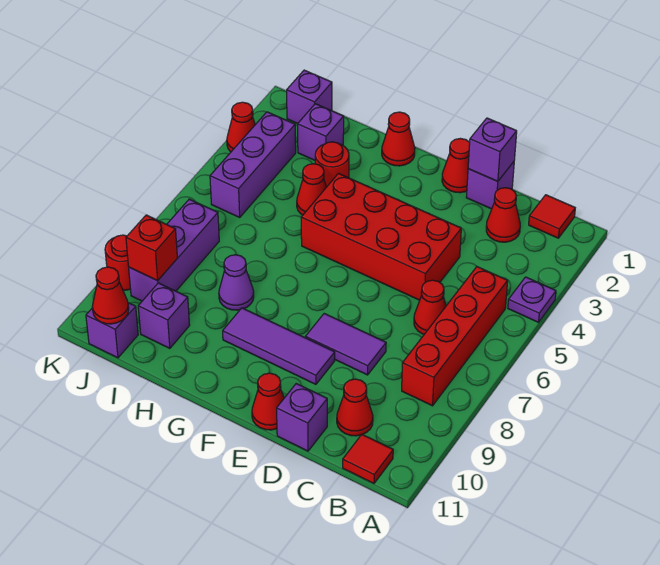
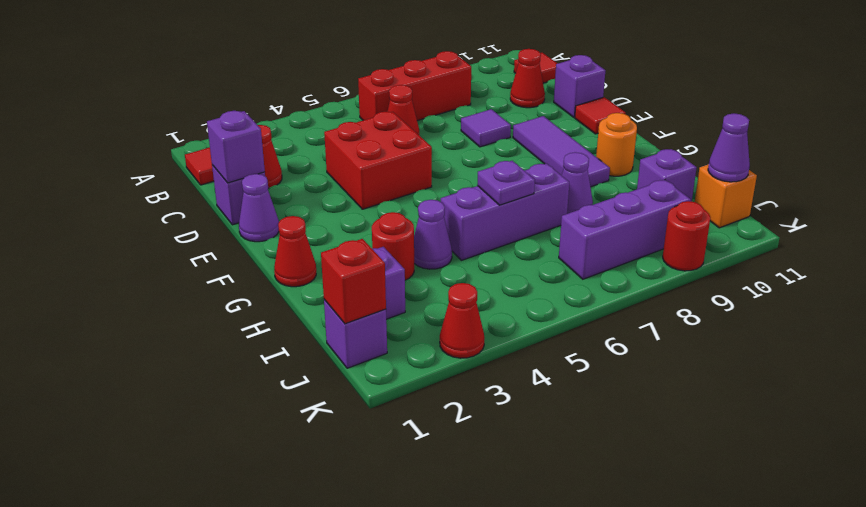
purple plate A4 level 1 -> purple plate H6 level 2
red brick B5:B8 level 1 -> red brick B6:B8 level 1
red brick D4:G5 level 1 -> red brick D4:E5 level 1
purple tile D8:E8 level 1 -> purple tile D8 level 1
red cone E1 level 1 -> purple cone E1 level 1
red cone E11 level 1 -> red tile E11 level 1
none -> orange round brick G10 level 1
red cone H4 level 1 -> purple cone H4 level 1
purple brick J3:J5 level 1 -> purple brick H5:H7 level 1
red brick J9 level 2 -> red brick J1 level 2
purple brick J11 level 1 -> orange brick J11 level 1
red cone J11 level 2 -> purple cone J11 level 2

